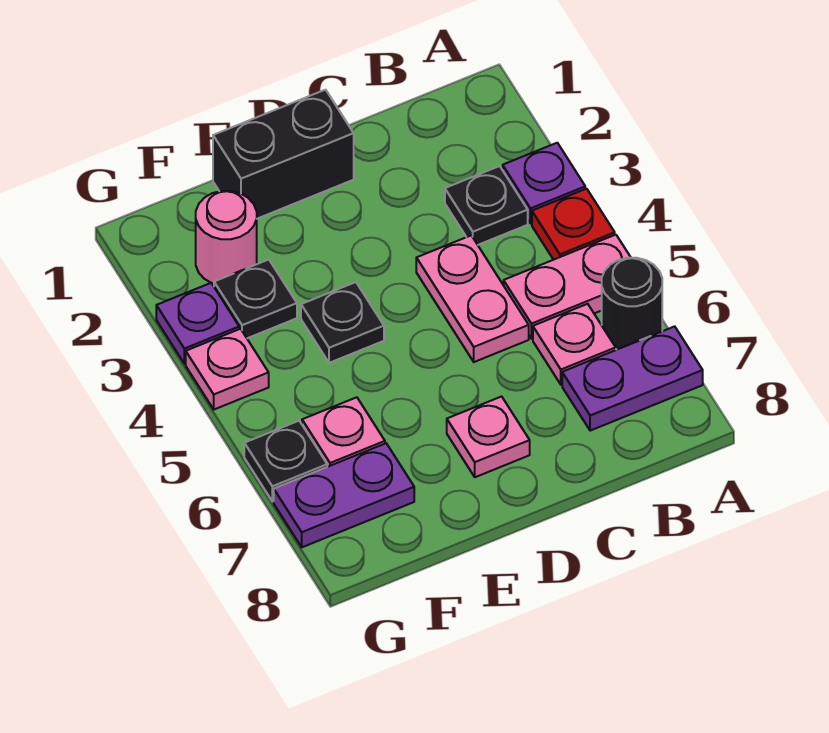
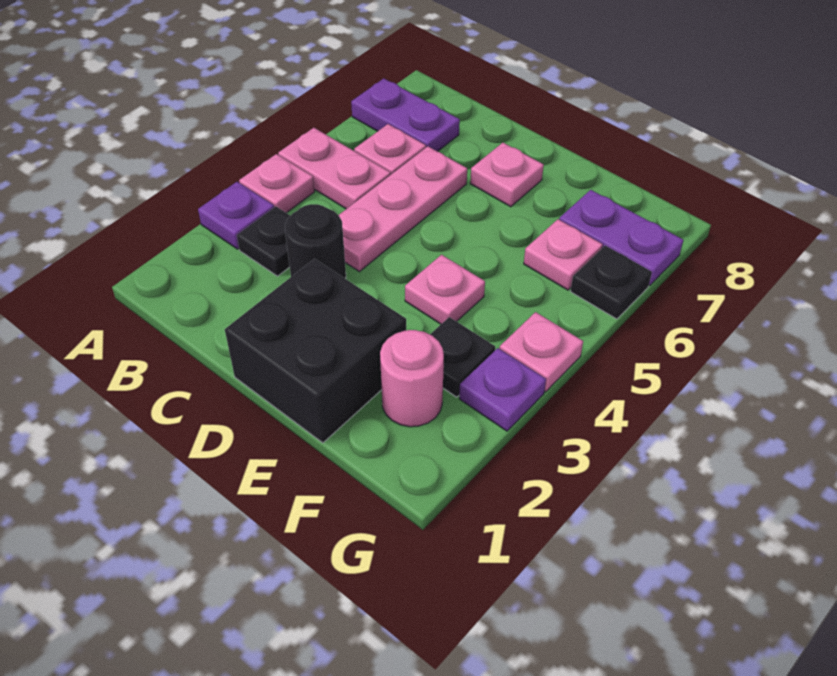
red plate A4 level 1 -> pink plate A4 level 1
black round brick A6 level 1 -> black round brick C3 level 1
pink plate C4:C5 level 1 -> pink plate C4:C6 level 1
black brick D1:E1 level 1 -> black brick D1:E2 level 1
black plate E4 level 1 -> pink plate E4 level 1

